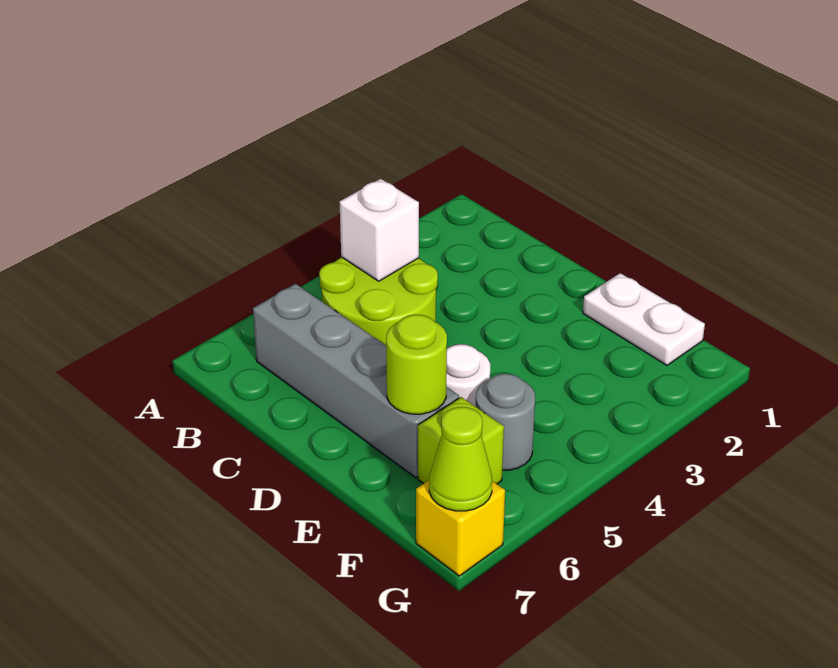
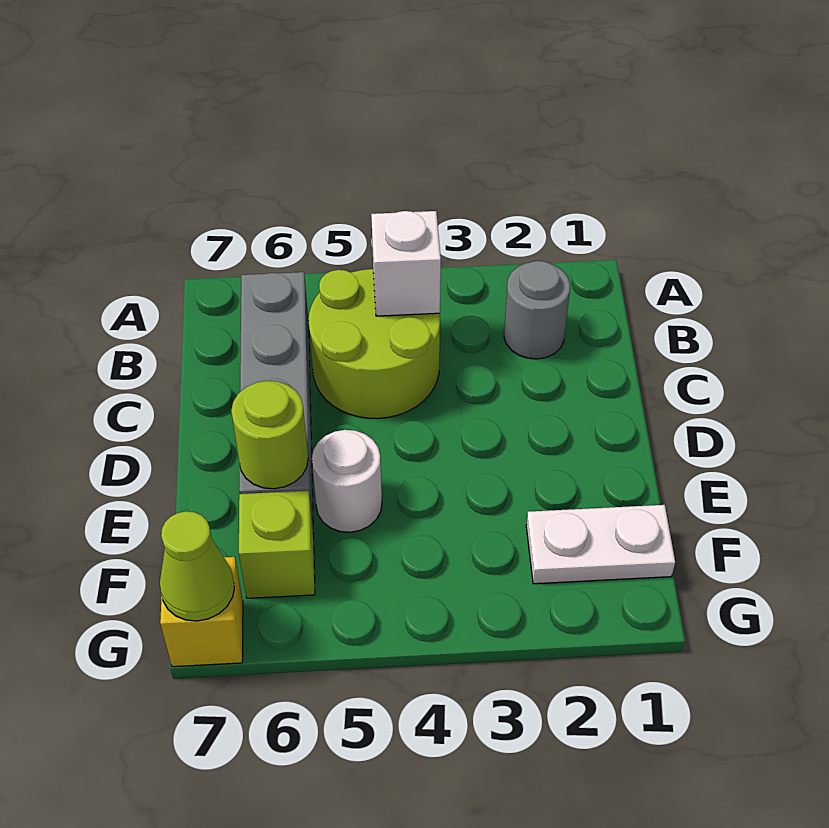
white plate E1:F1 level 1 -> white plate F1:F2 level 1
grey round brick F5 level 1 -> grey round brick B2 level 1

